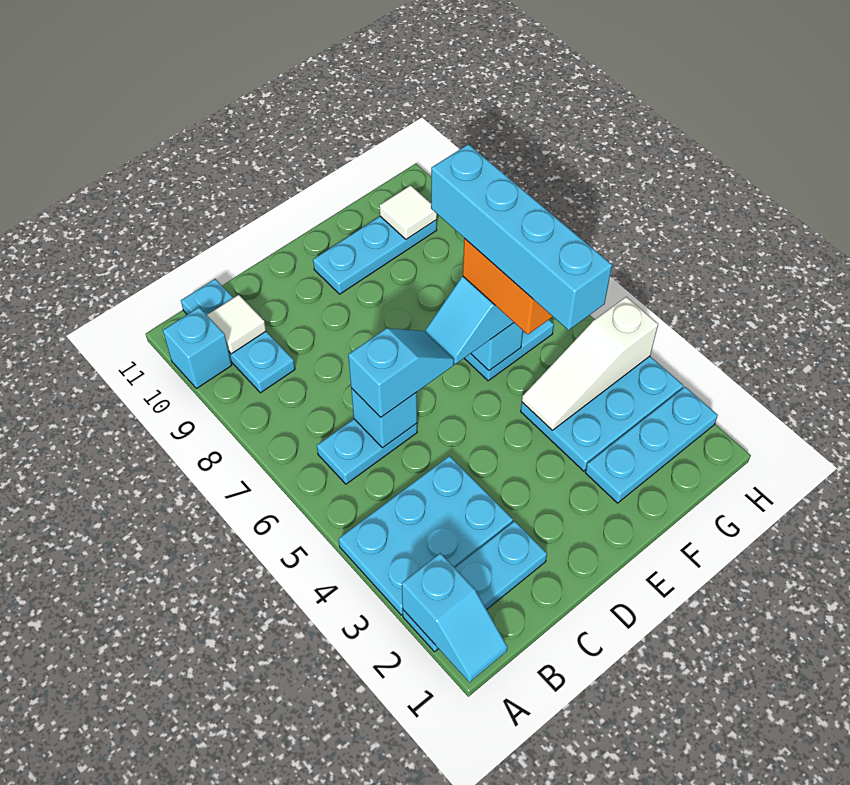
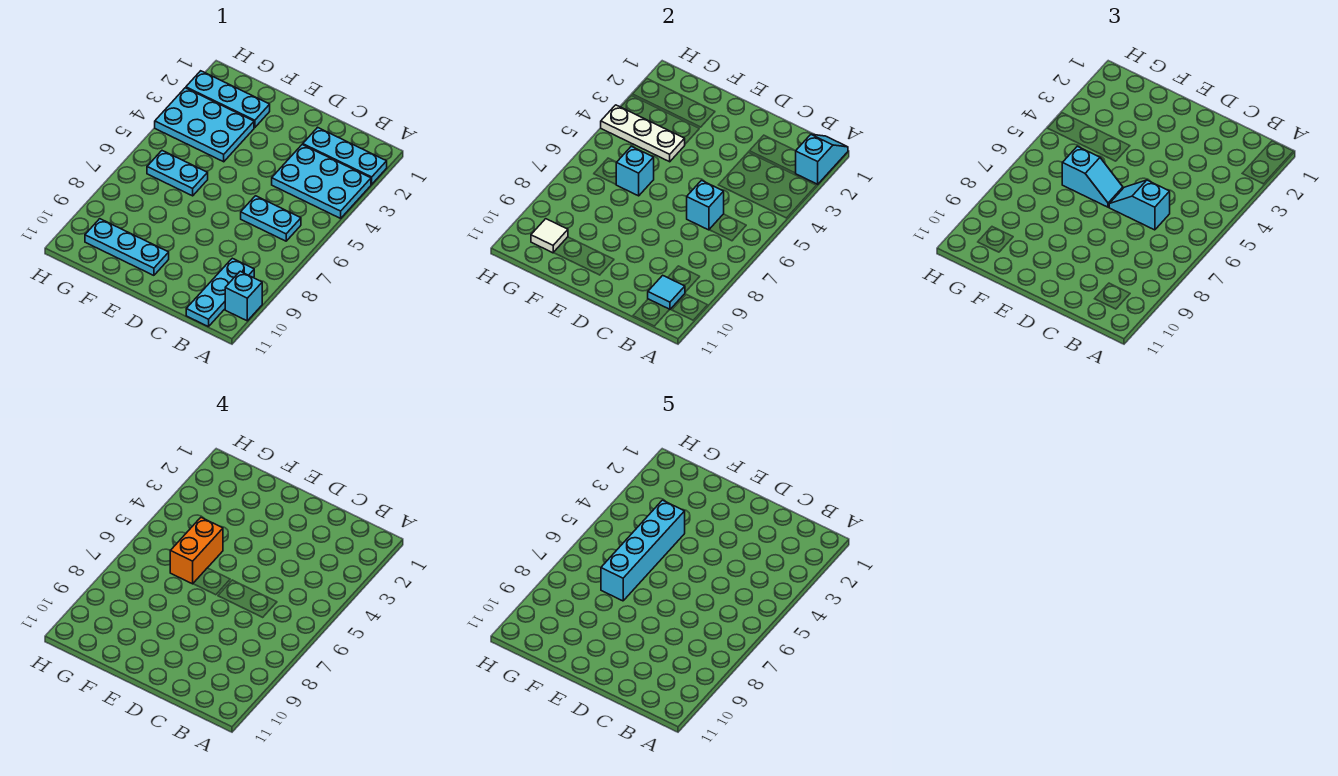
white tile B10 level 2 -> cyan tile B10 level 2
white slope F4:H4 level 2 top H -> white plate F4:H4 level 2

